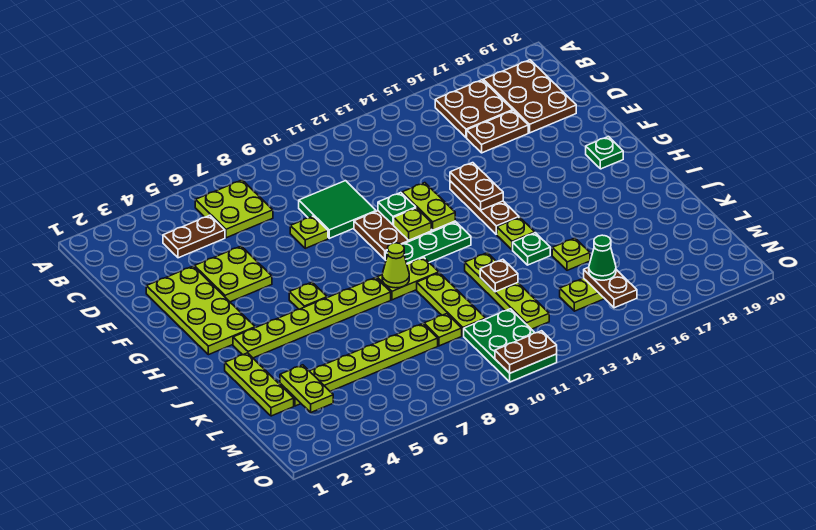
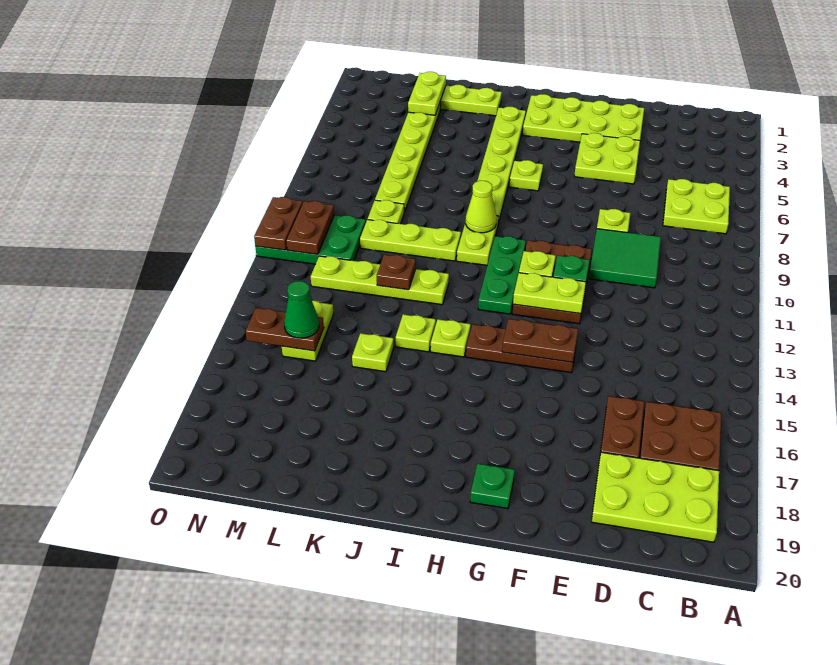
brown plate B18:D19 level 1 -> lime plate B18:D19 level 1
brown plate C4:C5 level 1 -> brown plate N10:N11 level 2
green plate J14 level 1 -> lime plate J14 level 1
lime plate L3:M3 level 2 -> lime plate L2:L3 level 2

